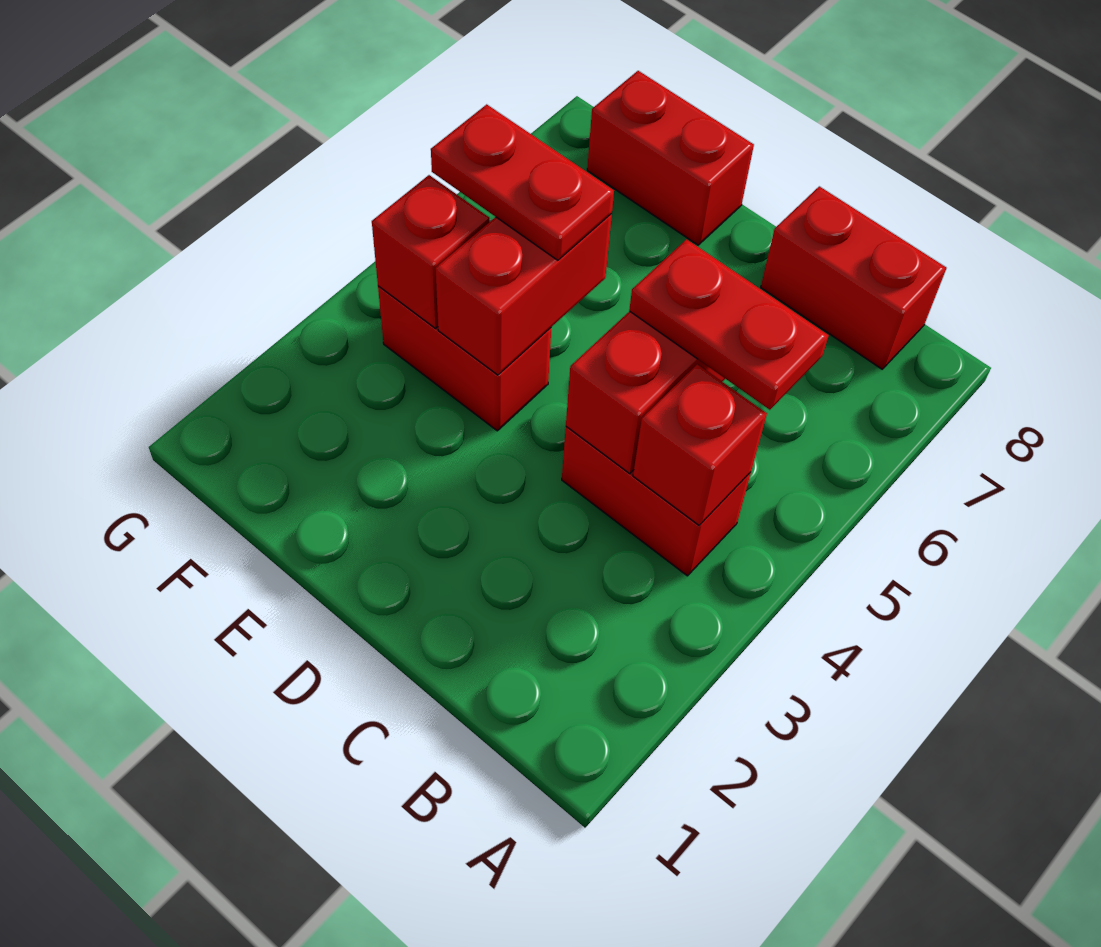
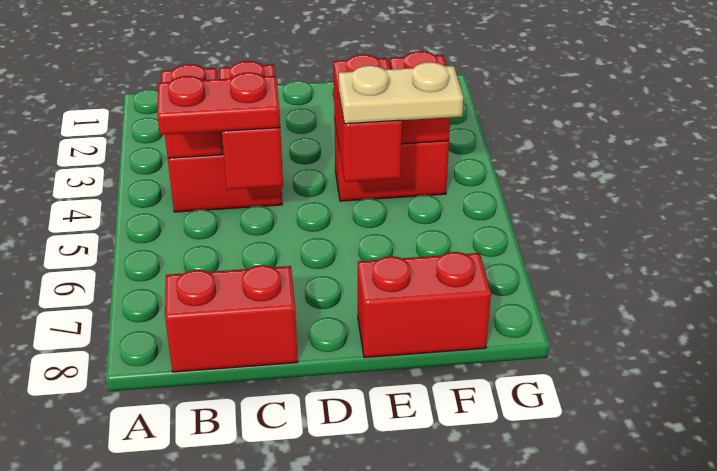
red plate E5:F5 level 3 -> tan plate E5:F5 level 3

